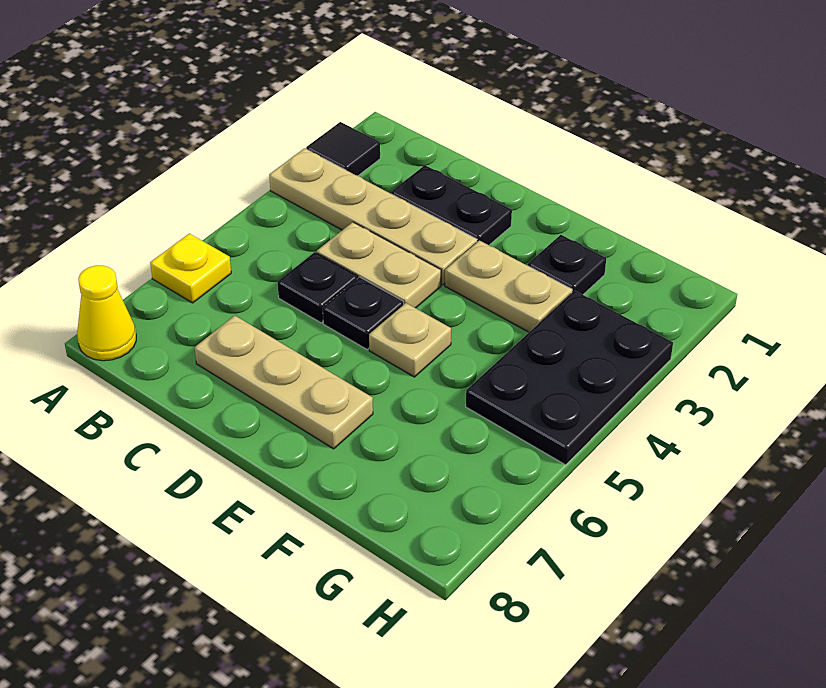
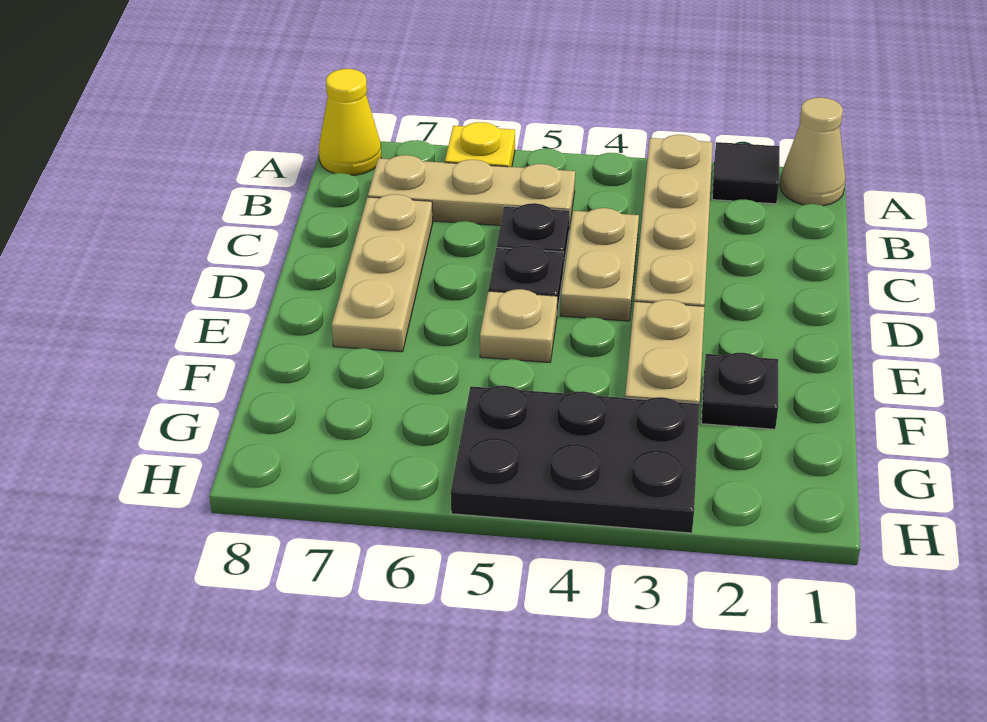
none -> tan cone A1 level 1
none -> tan plate B5:B7 level 1
black plate C2:D2 level 1 -> none

